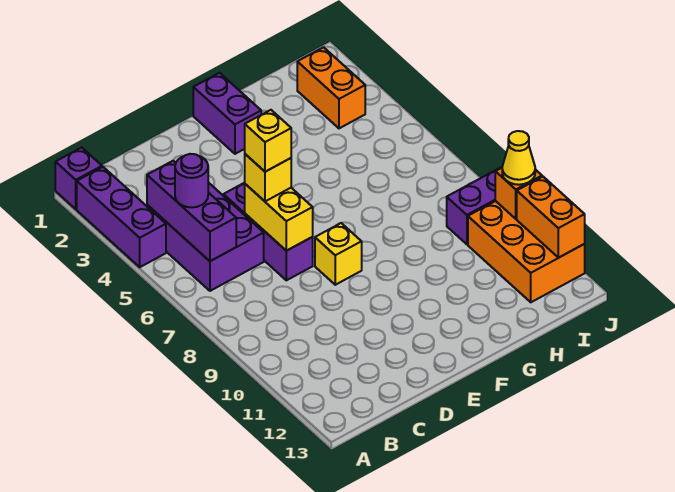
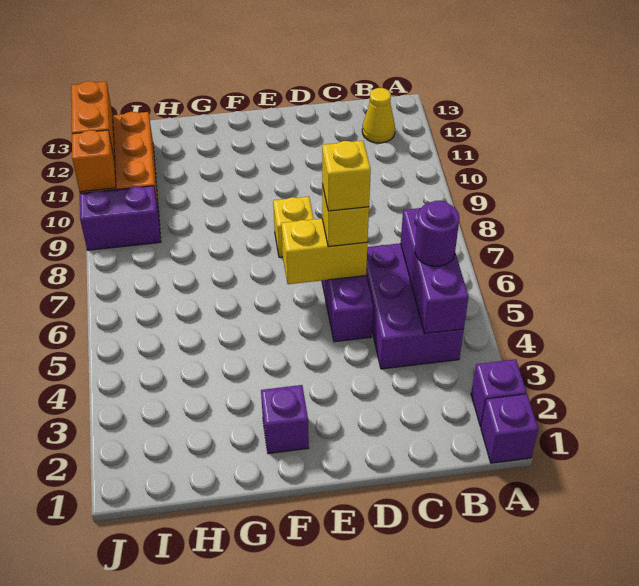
purple brick A2:A4 level 1 -> purple brick A2 level 1
yellow brick D6:D7 level 2 -> yellow brick D6:E6 level 2
purple brick F1:F2 level 1 -> purple brick F2 level 1
orange brick I2:I3 level 1 -> none
yellow cone J10 level 3 -> yellow cone B12 level 1

